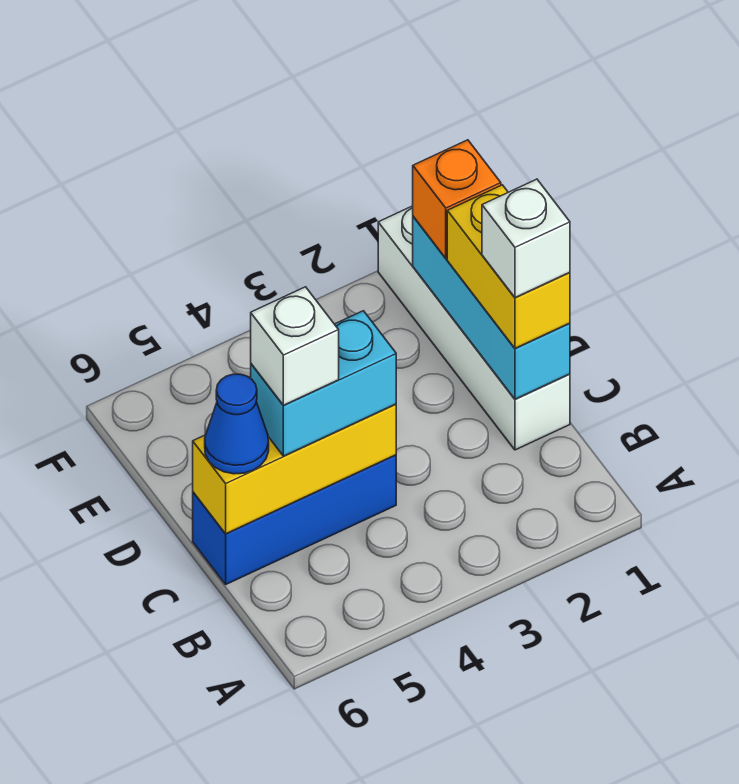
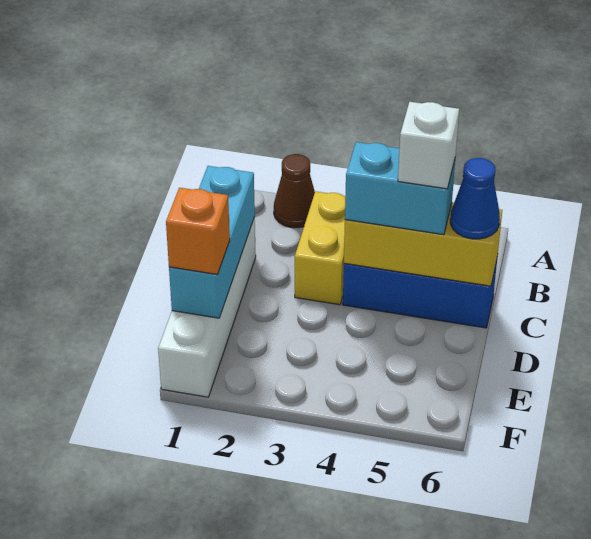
none -> brown cone A2 level 1
yellow brick C1:D1 level 3 -> yellow brick B3:C3 level 1
white brick C1 level 4 -> none

